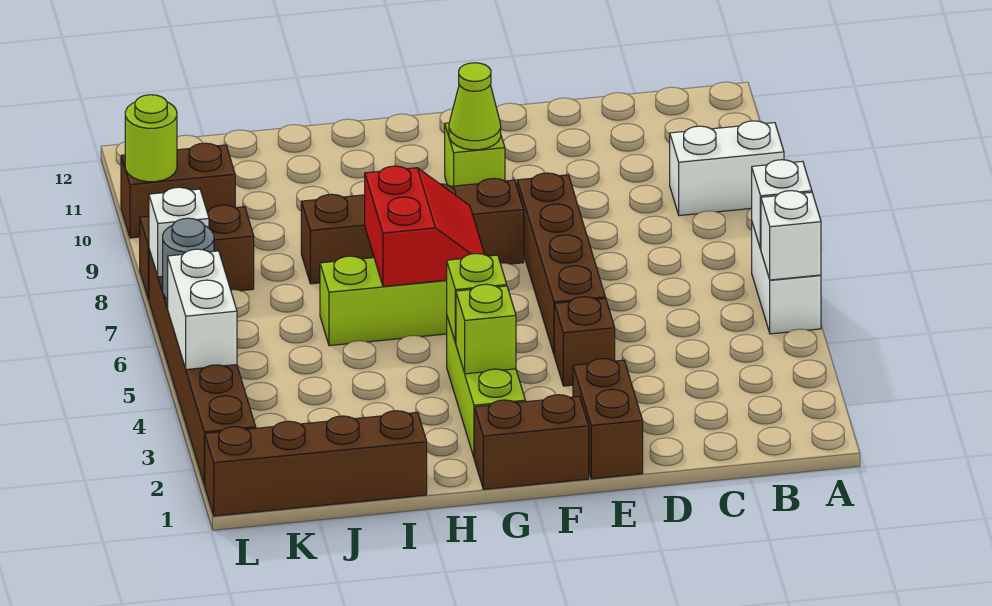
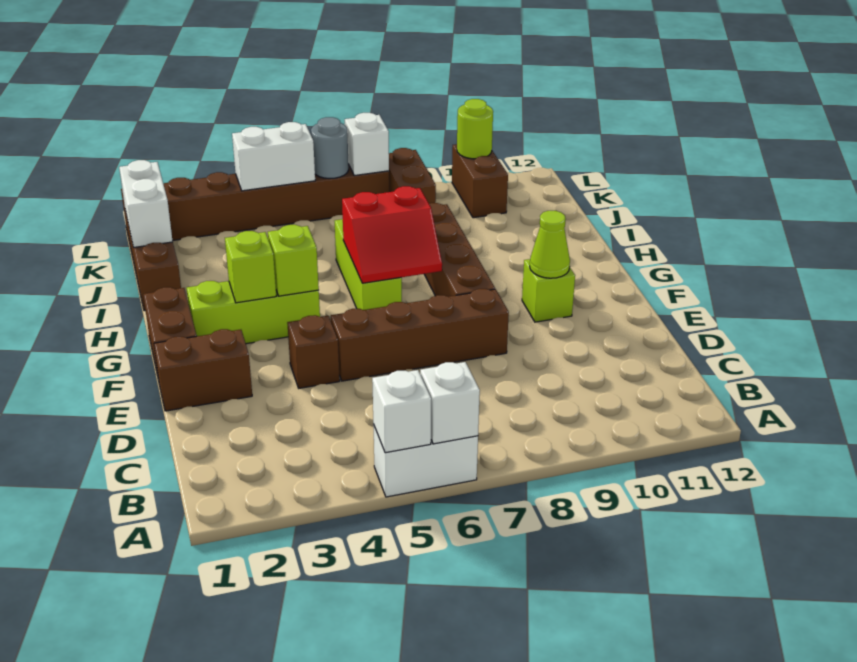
white brick A9:B9 level 1 -> white brick J1:K1 level 2

